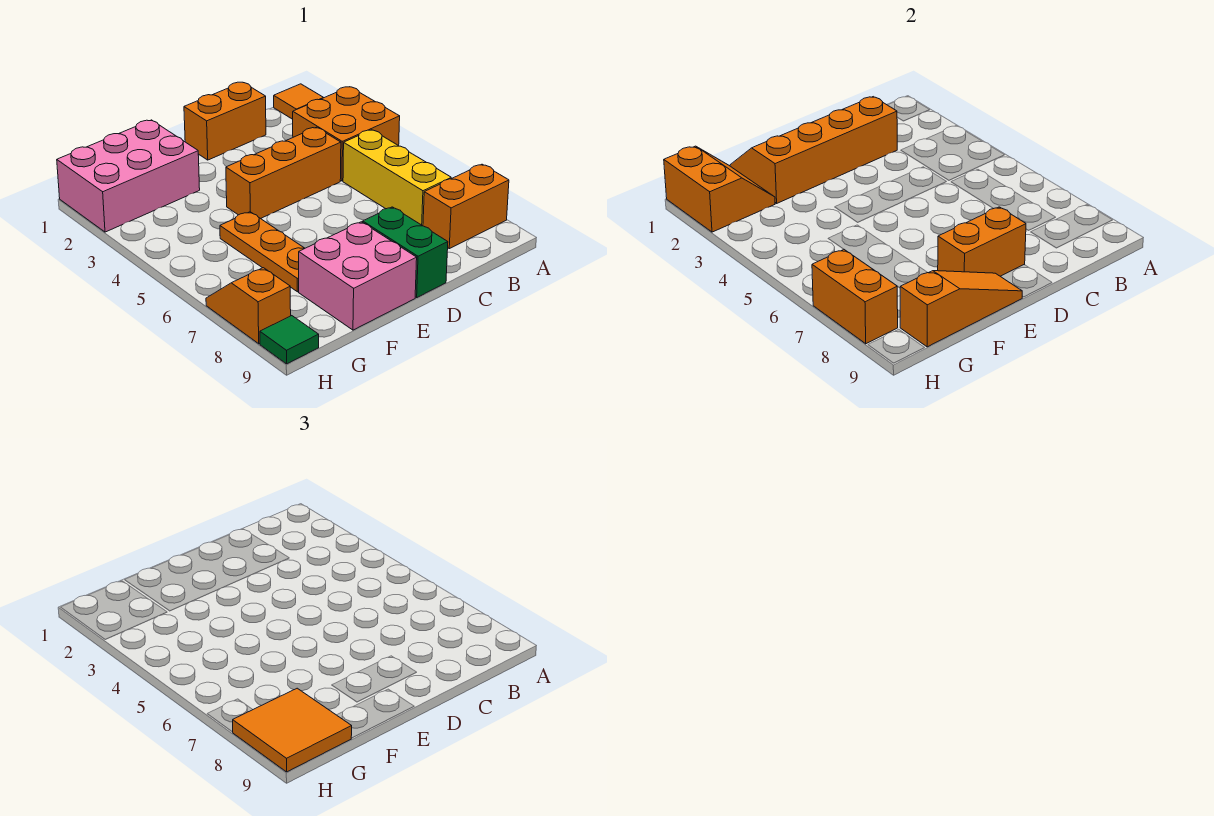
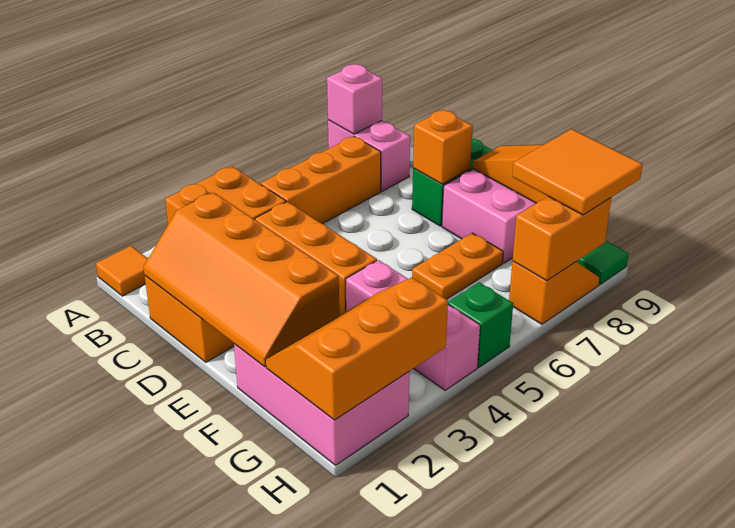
orange brick A8:B8 level 1 -> pink brick A8:B8 level 1
none -> pink brick A8 level 2
yellow brick B5:B7 level 1 -> orange brick B5:B7 level 1
orange brick D8:E8 level 2 -> orange brick D8 level 2
none -> pink brick F4:H4 level 1
orange plate F5:F7 level 1 -> orange plate F6:F7 level 1
orange slope G1:H2 level 2 top H -> orange slope G1:H3 level 2 top H
none -> green brick H5 level 1
orange slope H7:H8 level 1 top 8 -> orange slope H7:H8 level 1 top 7

